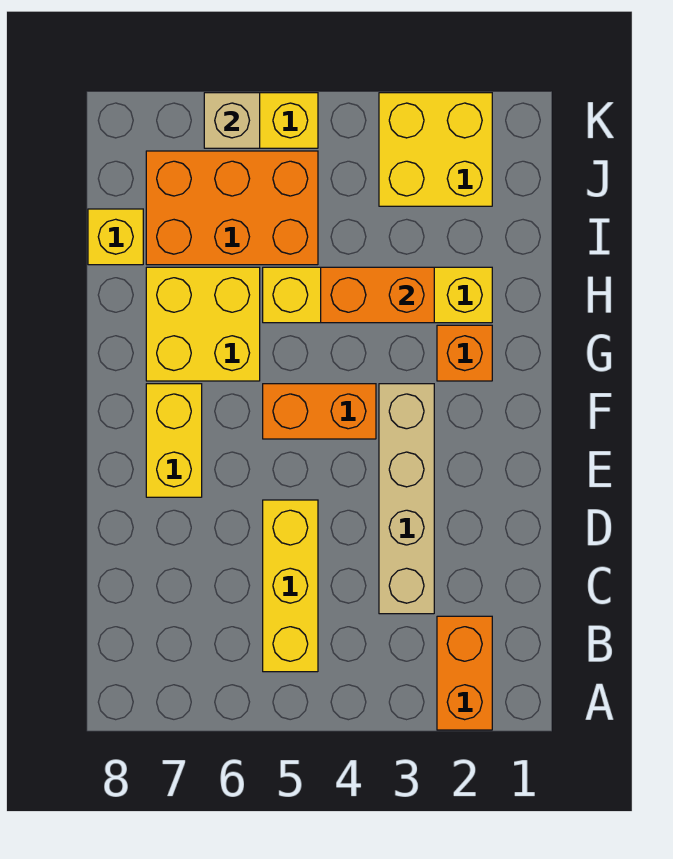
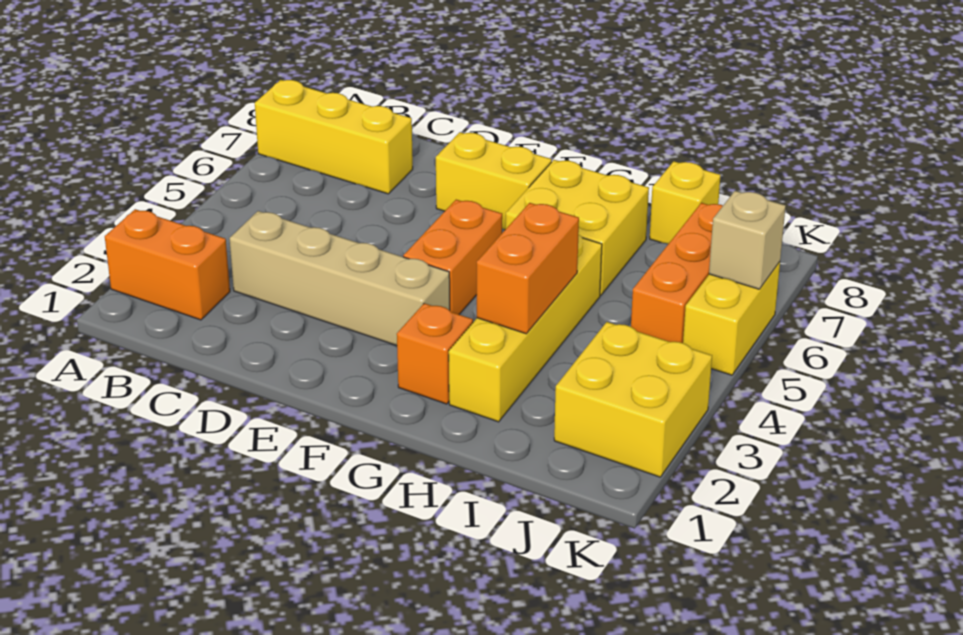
yellow brick B5:D5 level 1 -> yellow brick A7:C7 level 1
orange brick I5:J7 level 1 -> orange brick J5:J7 level 1

